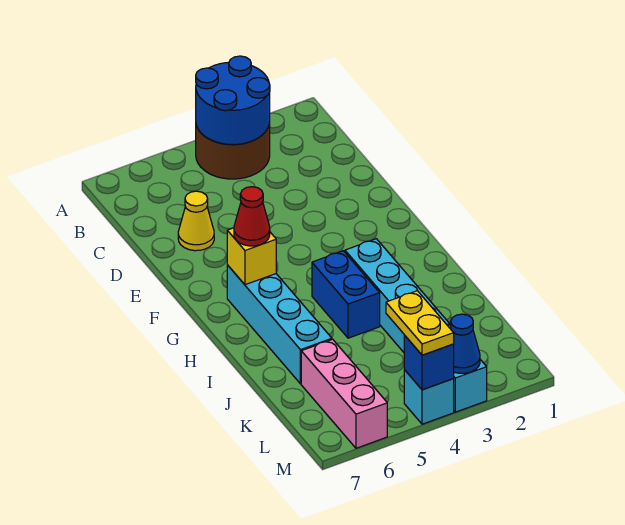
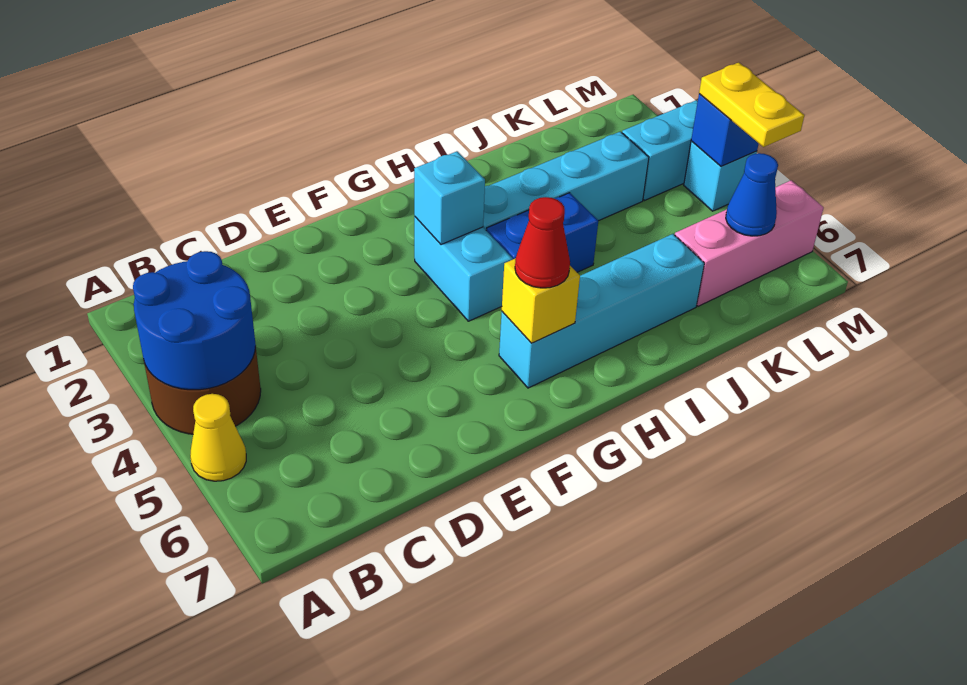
yellow cone D6 level 1 -> yellow cone A5 level 1
none -> cyan brick G3:G4 level 1
none -> cyan brick G3 level 2
yellow plate L4:M4 level 3 -> yellow plate M4:M5 level 3
blue cone M3 level 2 -> blue cone L6 level 2

